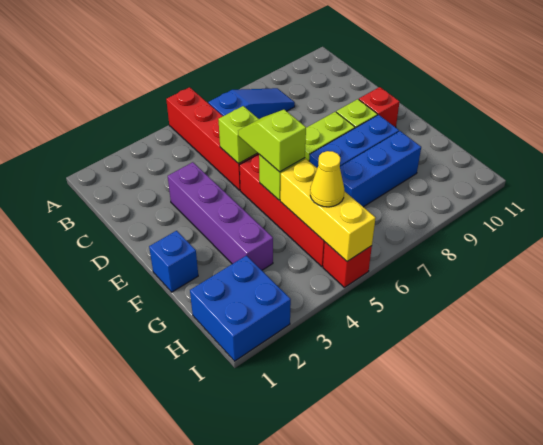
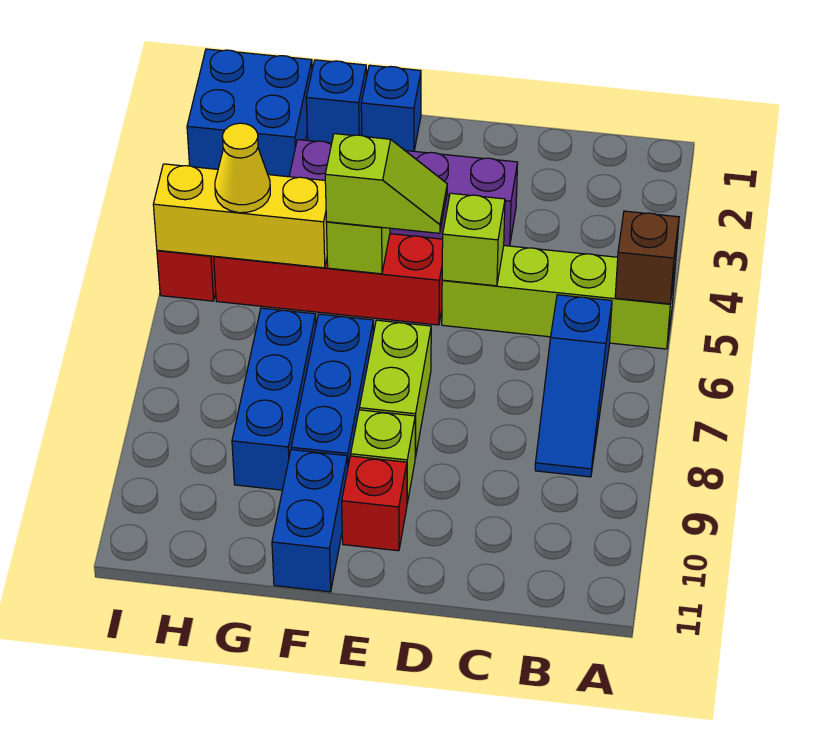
red brick A5:D5 level 1 -> lime brick A5:D5 level 1
none -> brown brick A5 level 2
none -> blue brick F10:F11 level 1
none -> blue brick G1 level 1

